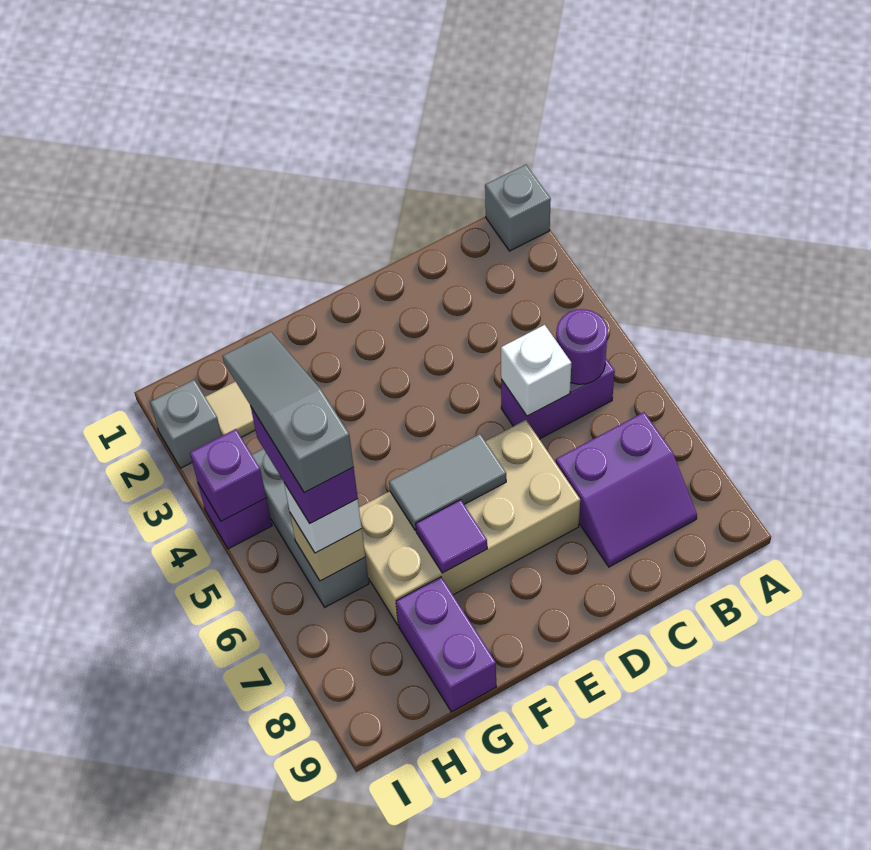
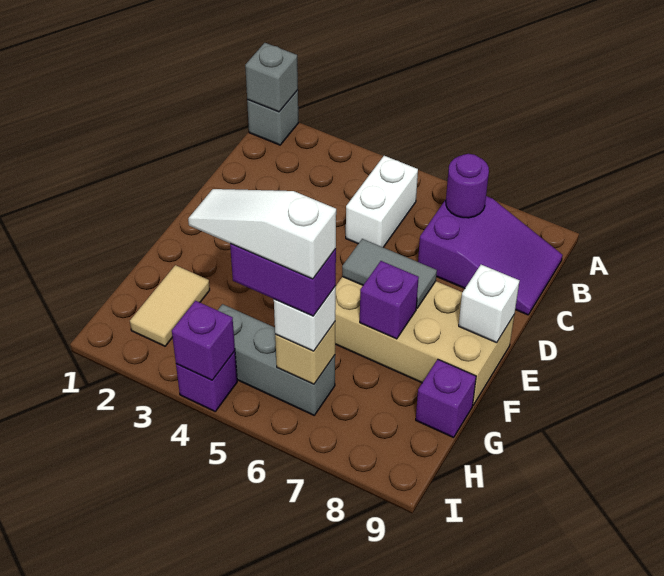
purple brick B5:C5 level 1 -> white brick B5:C5 level 1
purple round brick B5 level 2 -> purple round brick B7 level 2
purple slope B7:C8 level 1 top 7 -> purple slope B7:C9 level 1 top 7
white brick C5 level 2 -> white brick E9 level 2
tan brick D6:G7 level 1 -> tan brick E6:F9 level 1
grey tile E6:F6 level 2 -> grey tile E6:E7 level 2
purple tile F7 level 2 -> purple brick F7 level 2
purple brick G8:G9 level 1 -> purple brick G9 level 1
grey slope H4:H6 level 5 top 6 -> white slope H4:H6 level 5 top 6
grey brick I2 level 1 -> grey brick A1 level 2

